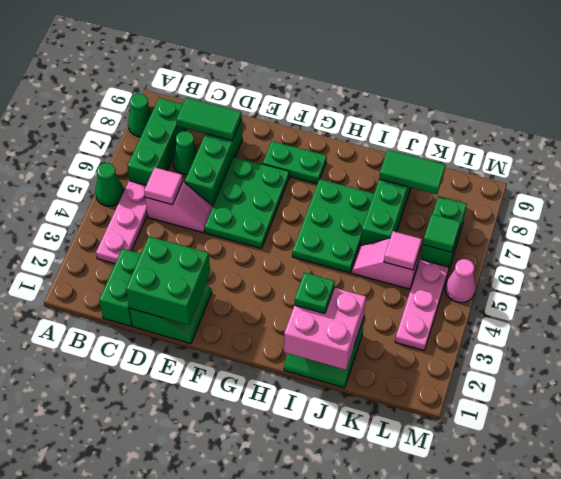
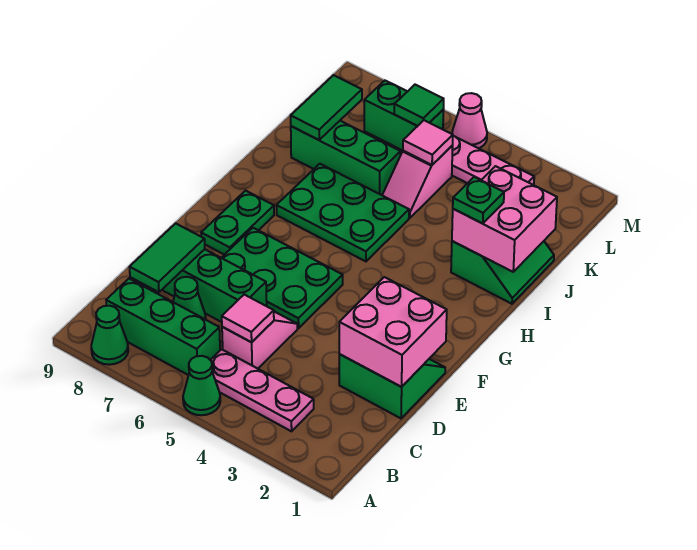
green brick C1:C2 level 1 -> none
green brick D1:E2 level 2 -> pink brick D1:E2 level 2

